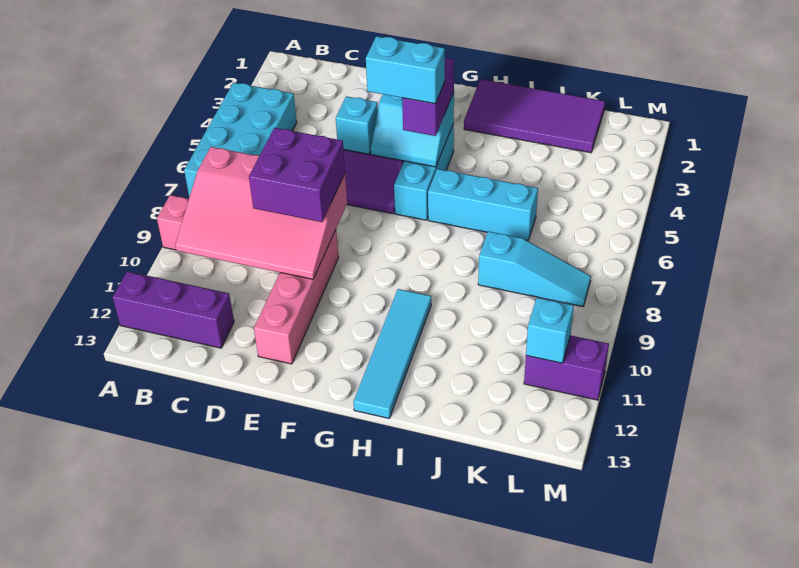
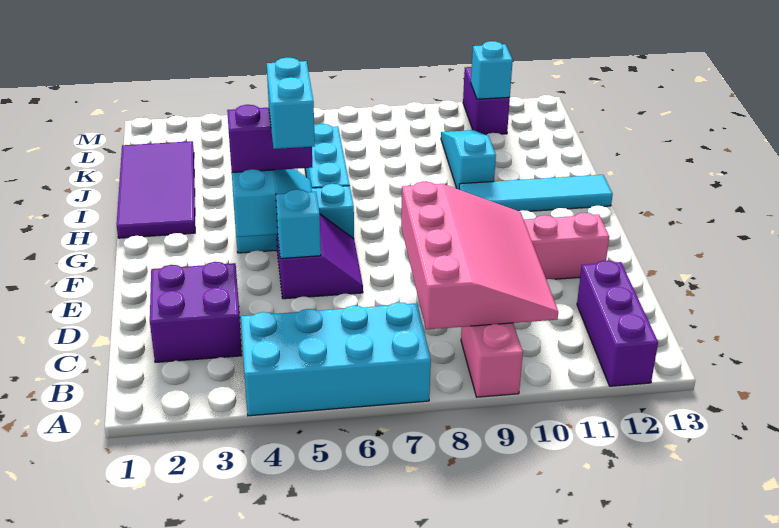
purple brick D8:E9 level 3 -> purple brick C2:D3 level 1
cyan slope J8:L8 level 1 top J -> cyan slope I10:K10 level 1 top I

